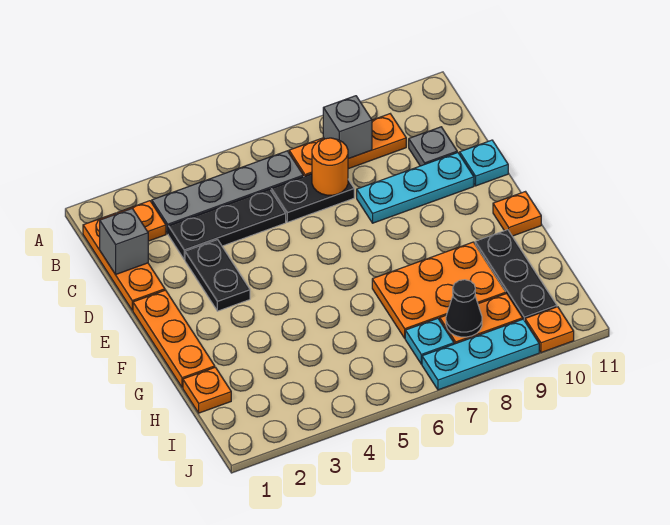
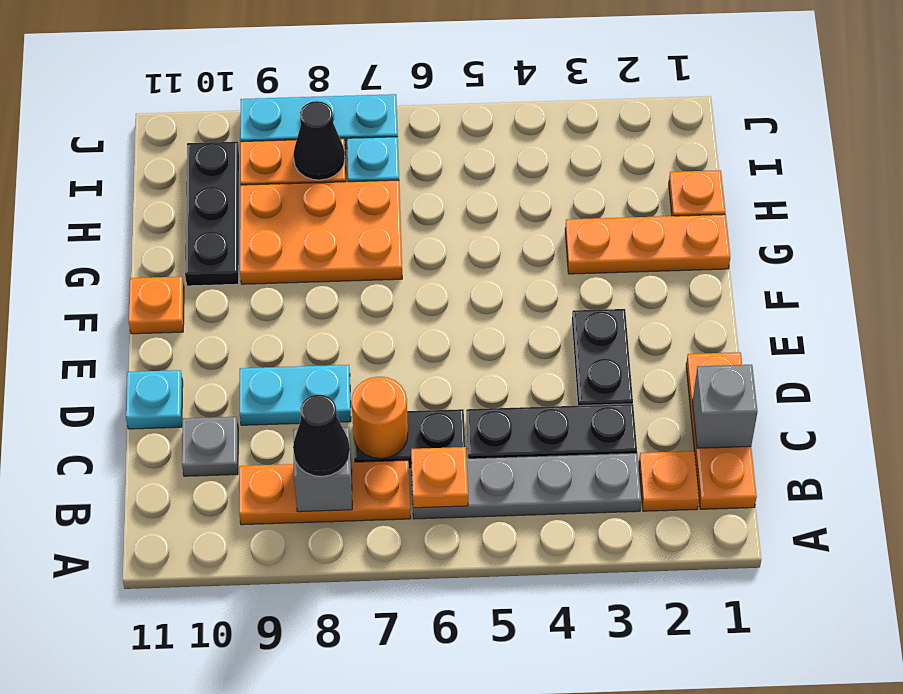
none -> black cone B8 level 3
cyan plate D8:D10 level 1 -> cyan plate D8:D9 level 1
orange plate E1:G1 level 1 -> orange plate G1:G3 level 1
orange plate J10 level 1 -> orange plate B6 level 2

